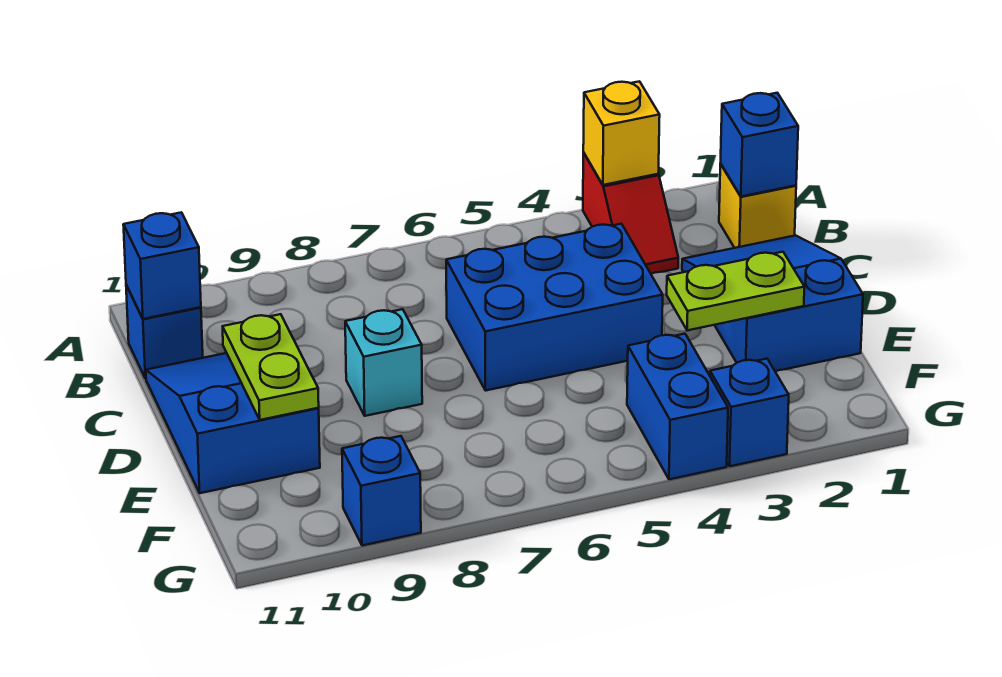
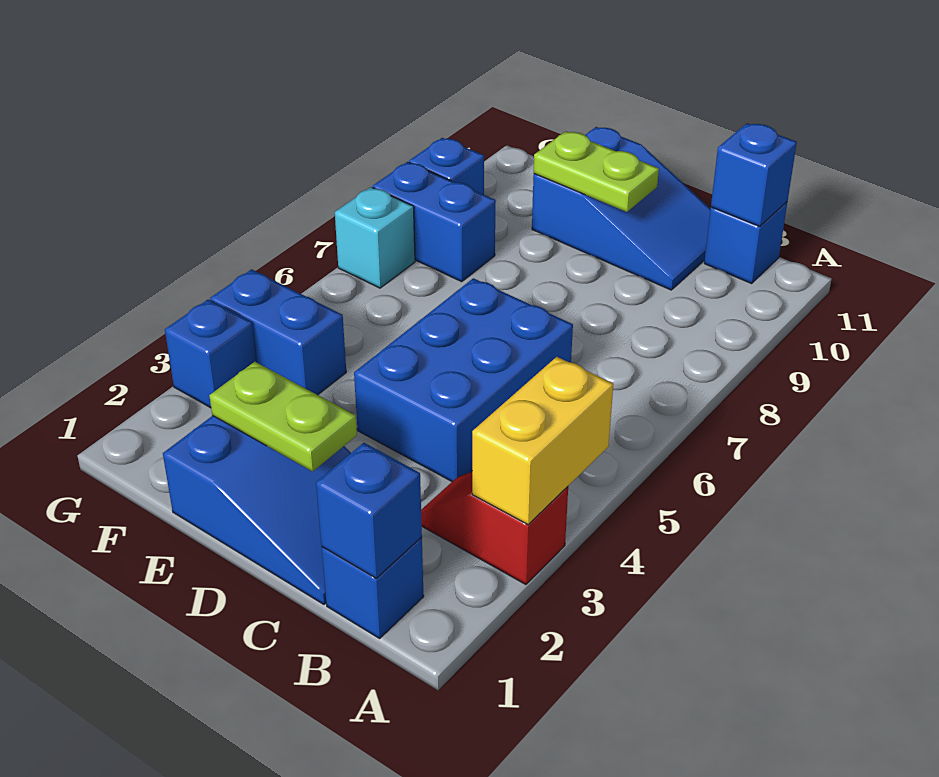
yellow brick A3 level 2 -> yellow brick A3:A4 level 2
yellow brick B1 level 1 -> blue brick B1 level 1
cyan brick D8 level 1 -> cyan brick G7 level 1
lime plate E2:E3 level 2 -> lime plate D2:E2 level 2
none -> blue brick F8:G8 level 1

